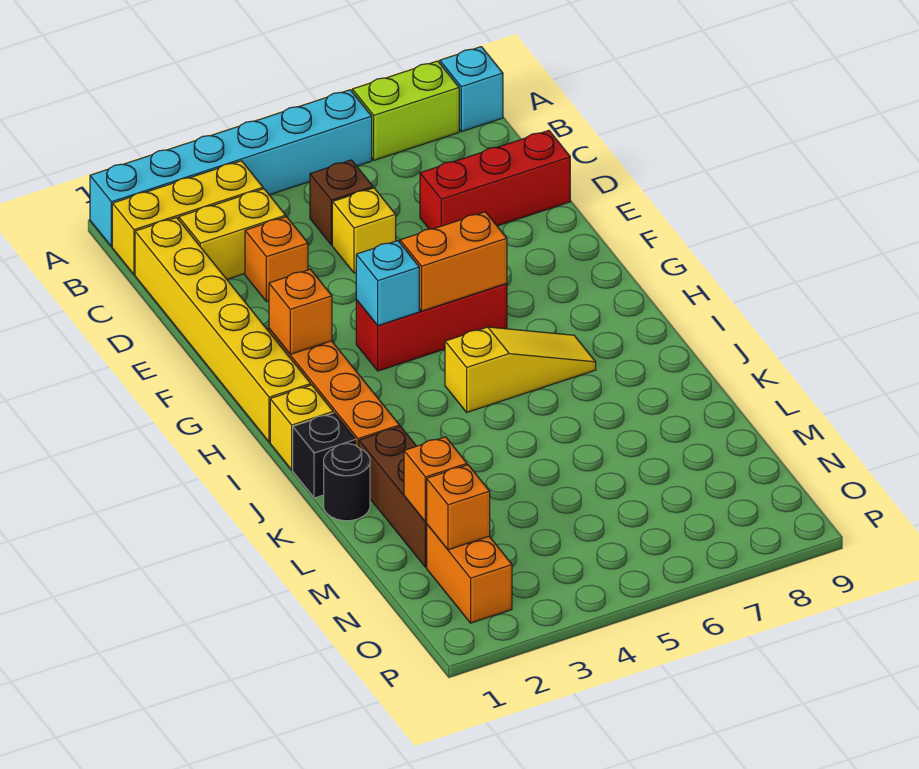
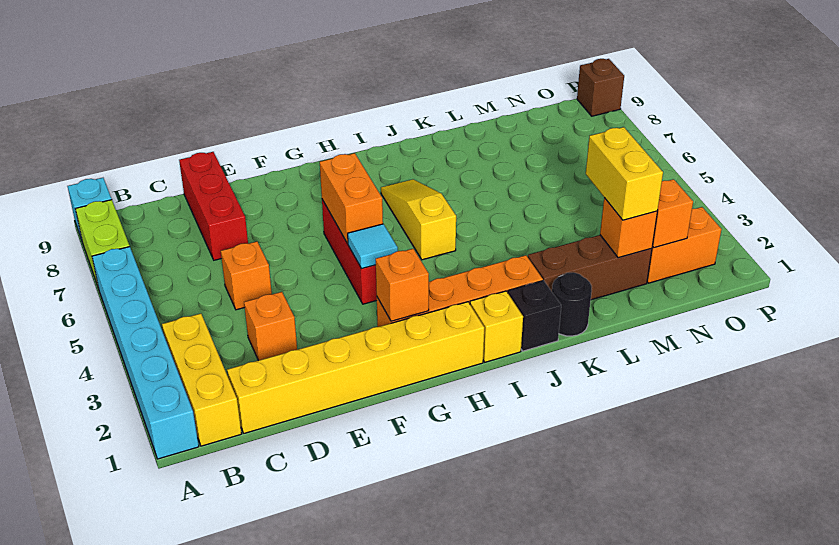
yellow brick C2:C3 level 1 -> yellow brick M2:M3 level 3
brown brick C5 level 1 -> brown brick P9 level 1
yellow brick D5 level 1 -> orange brick D5 level 1
cyan brick G4 level 2 -> cyan tile G4 level 2

